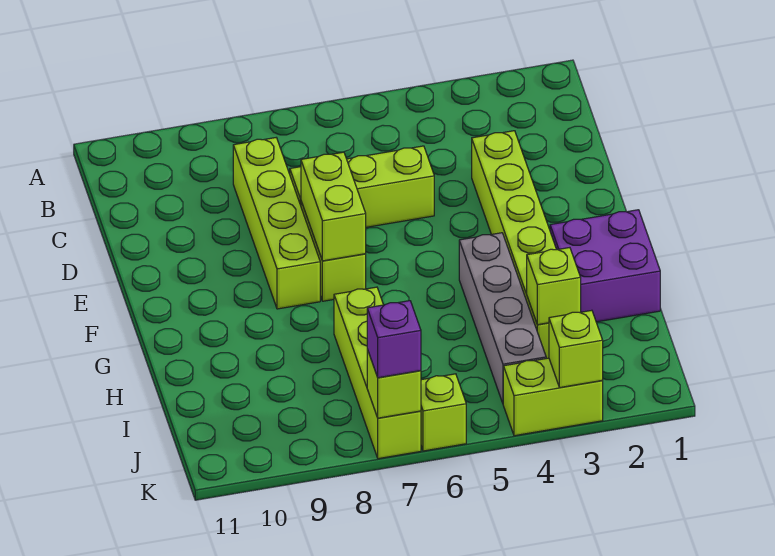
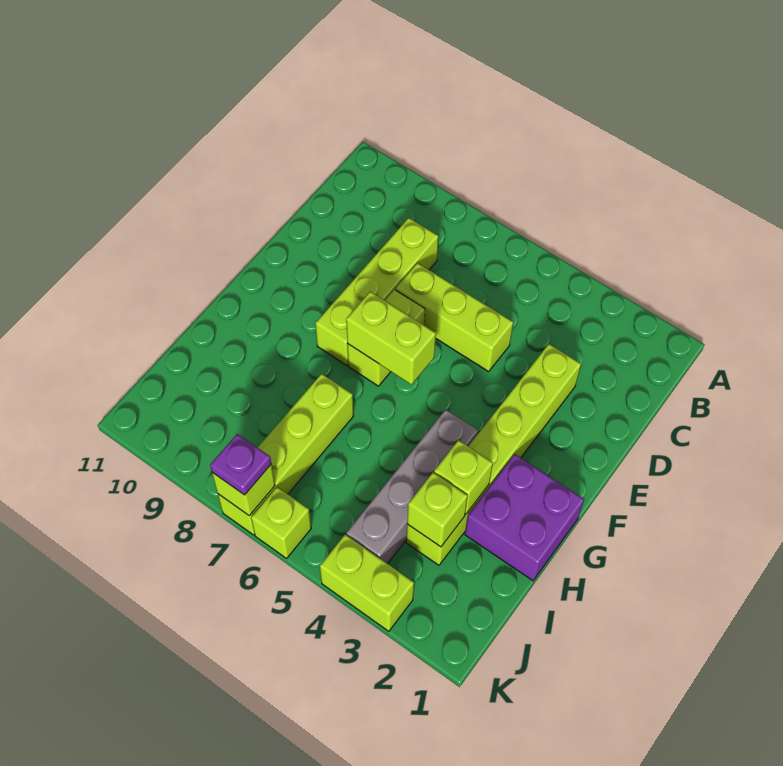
lime brick E7:F7 level 2 -> lime brick F6:F7 level 2
lime brick K3 level 2 -> lime brick H3 level 2
purple brick K7 level 3 -> purple plate K7 level 3

